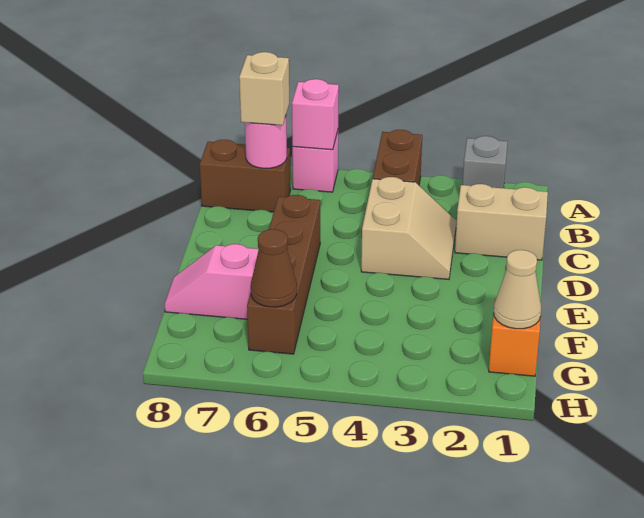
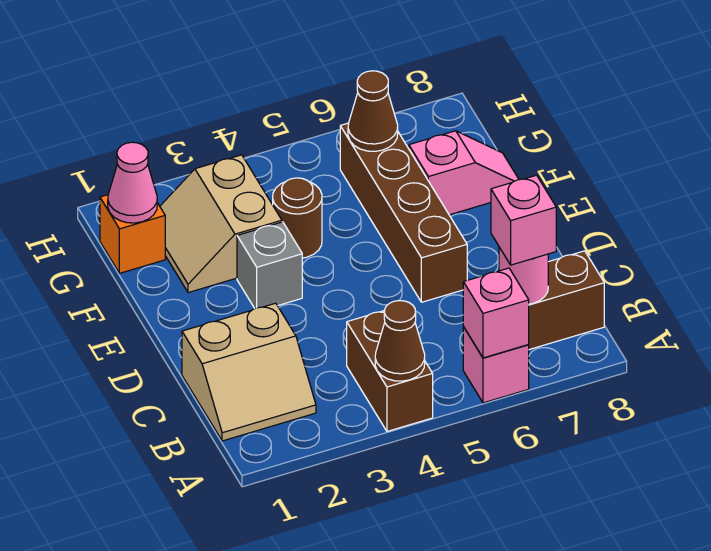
grey brick A2 level 1 -> grey brick E3 level 1
none -> brown cone A4 level 2
tan brick B7 level 3 -> pink brick B7 level 3
tan slope C3:D4 level 1 top 4 -> tan slope F2:G3 level 1 top 3
none -> brown round brick F4 level 1
tan cone G1 level 2 -> pink cone G1 level 2

